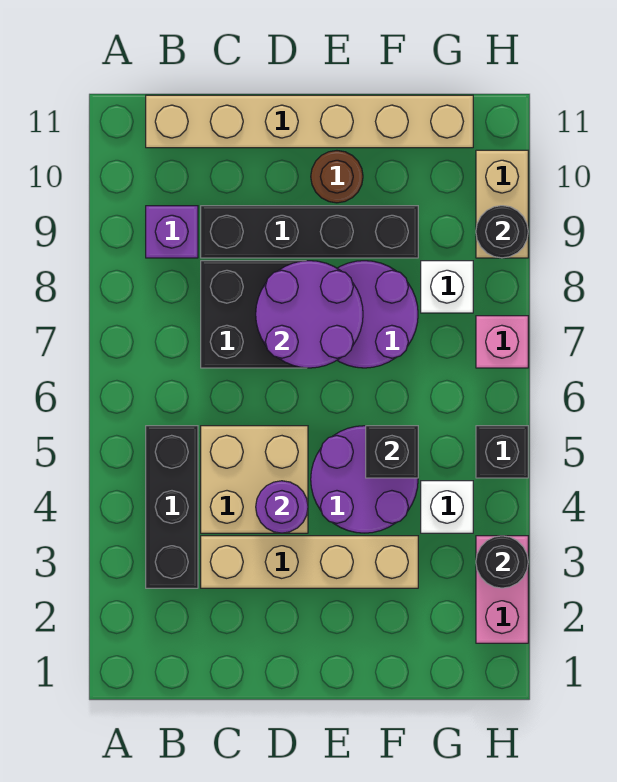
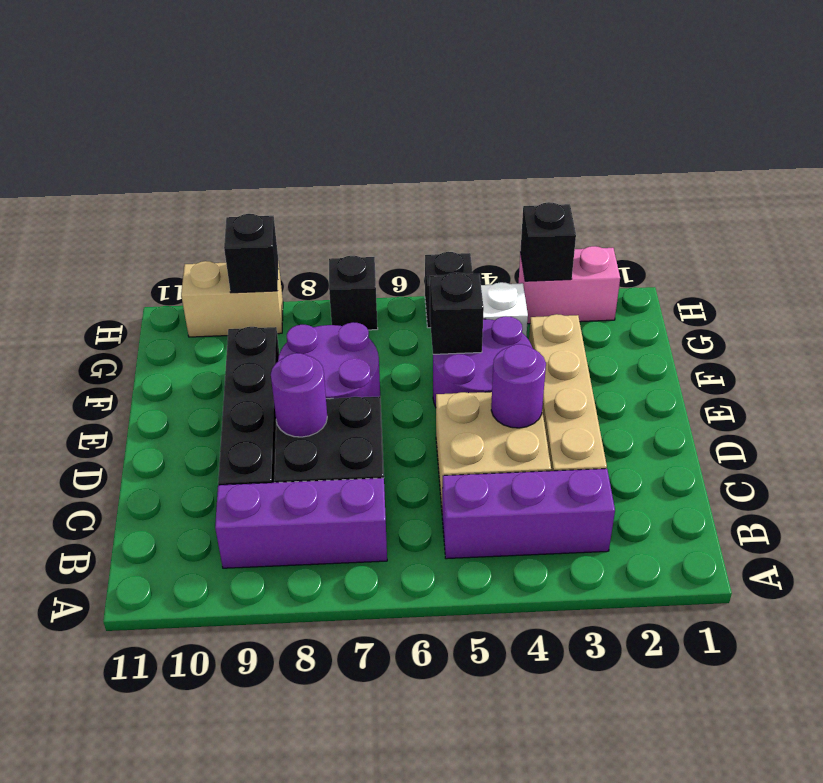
black brick B3:B5 level 1 -> purple brick B3:B5 level 1
purple brick B9 level 1 -> purple brick B7:B9 level 1
tan brick B11:G11 level 1 -> none
purple round brick D7:E8 level 2 -> purple round brick D8 level 2
brown round brick E10 level 1 -> none
white brick G8 level 1 -> none
black round brick H3 level 2 -> black brick H3 level 2
pink brick H7 level 1 -> black brick H7 level 1
black round brick H9 level 2 -> black brick H9 level 2

